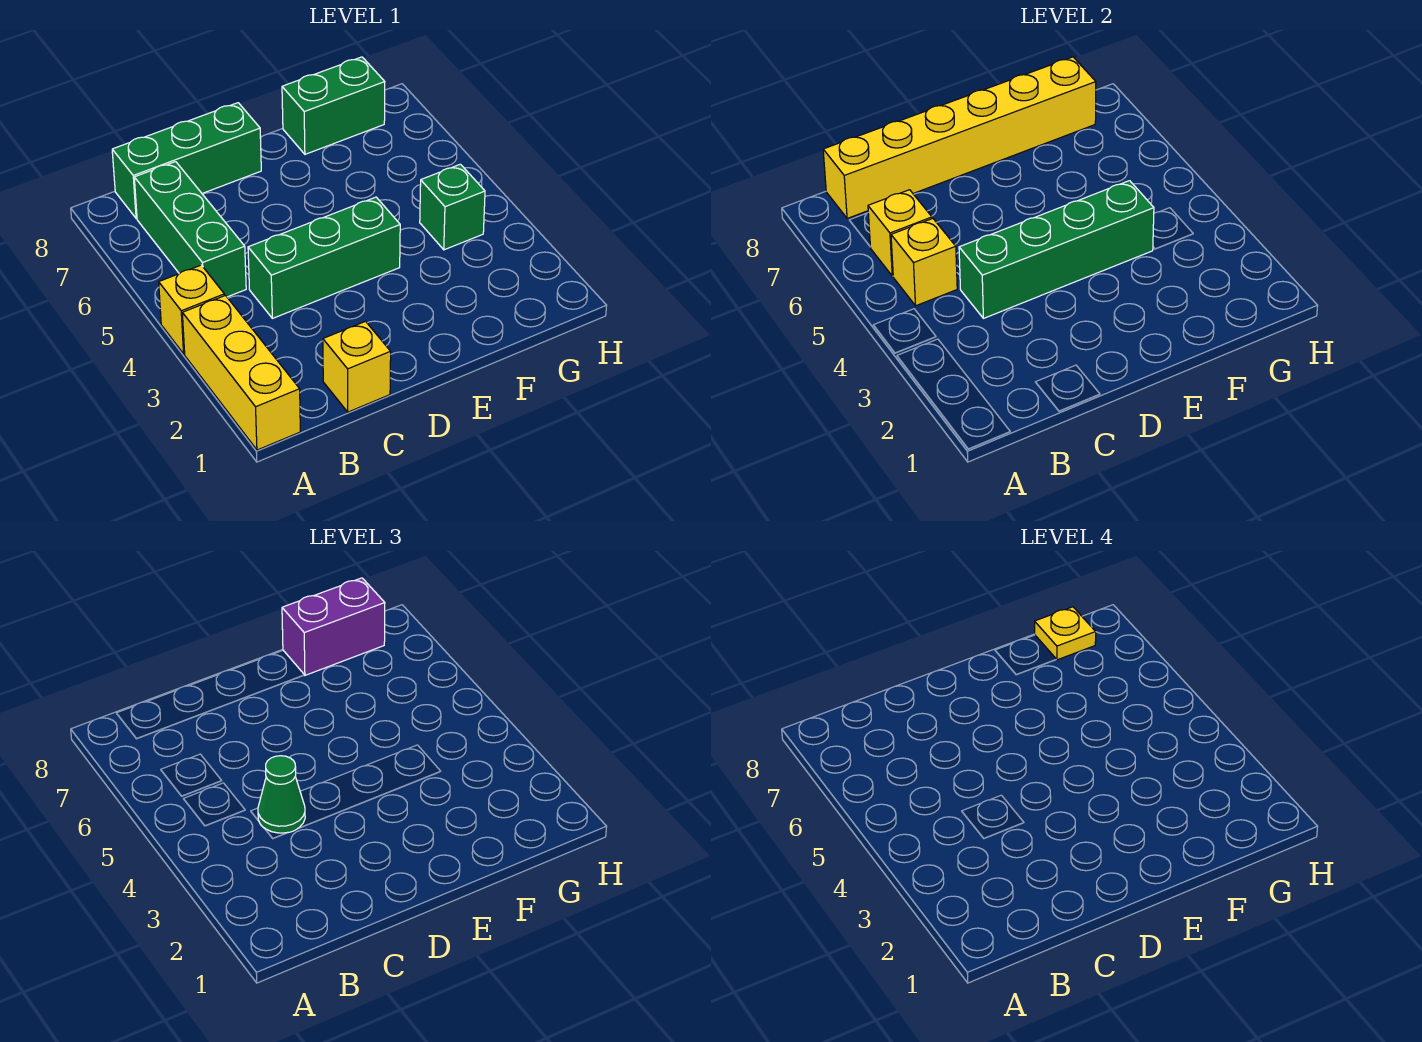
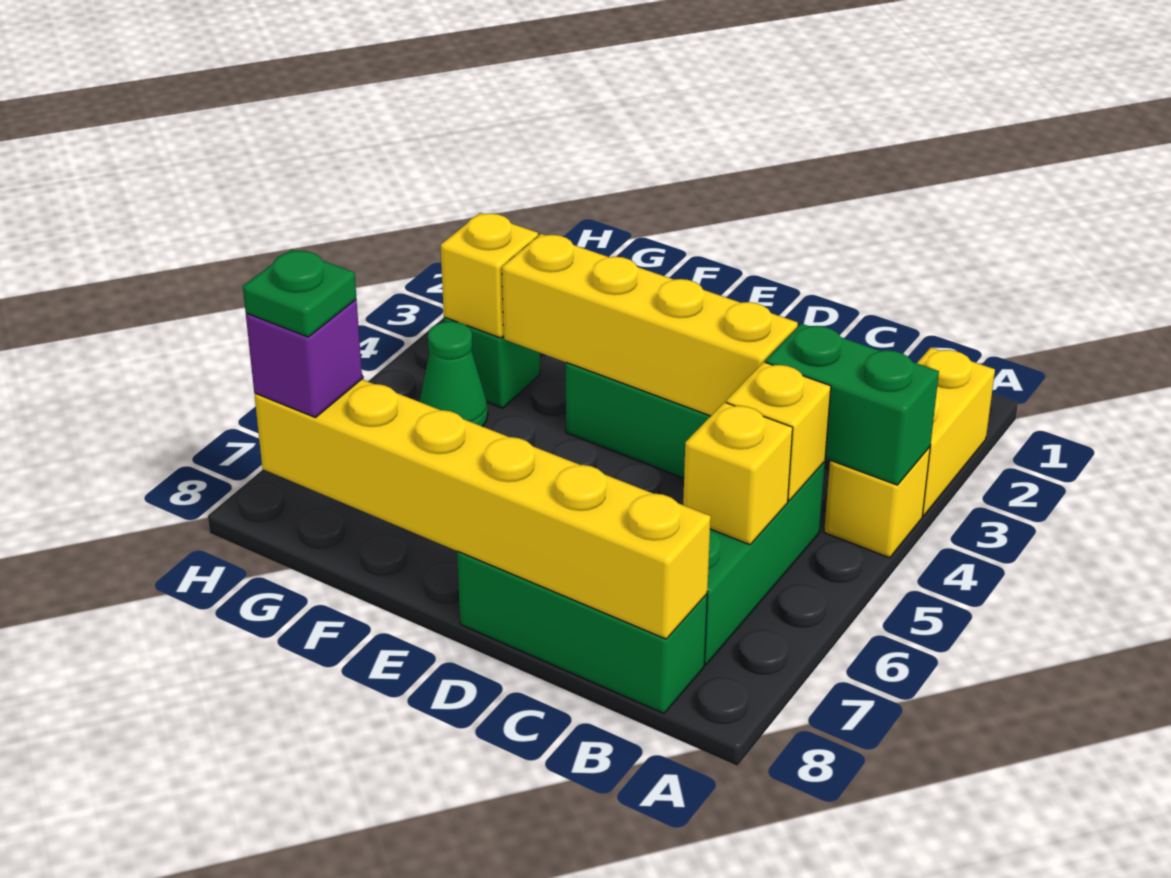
yellow brick A1:A3 level 1 -> yellow brick A2:A3 level 1
yellow brick C1 level 1 -> yellow brick G4 level 2
green brick C4:F4 level 2 -> yellow brick C4:F4 level 2
green cone C4 level 3 -> green cone G5 level 1
green brick F8:G8 level 1 -> green brick A4:B4 level 2
purple brick F8:G8 level 3 -> purple brick G8 level 3
yellow plate G8 level 4 -> green plate G8 level 4

